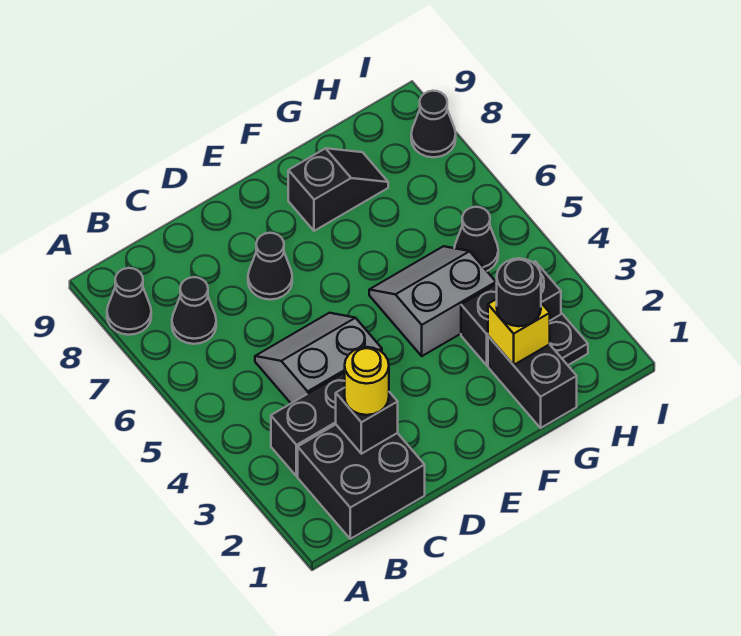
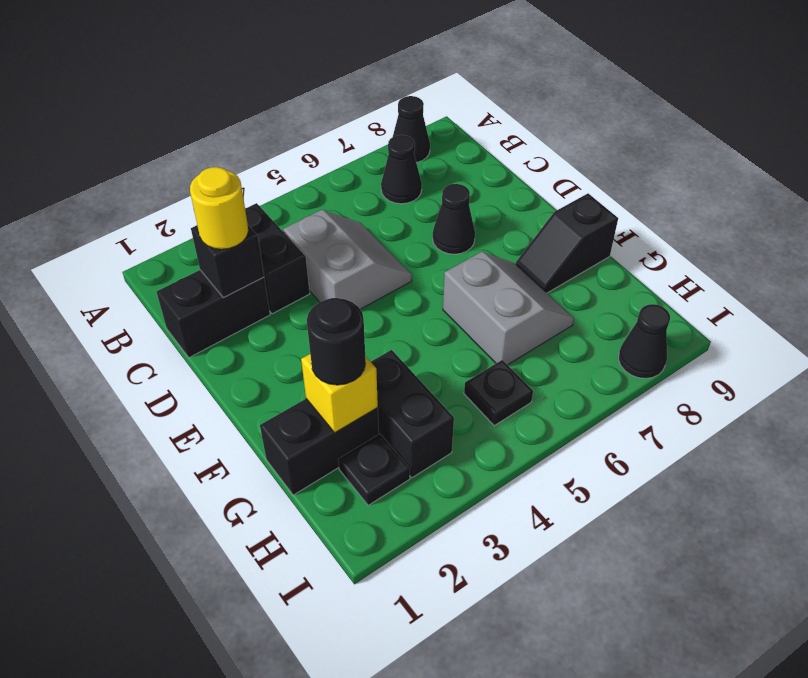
black brick B1:C2 level 1 -> black brick C1:C2 level 1
grey slope F4:G5 level 1 top 4 -> grey slope F6:G7 level 1 top 6
black slope F8:G8 level 1 top F -> black slope F8:F9 level 1 top 9
black cone H5 level 1 -> black plate H5 level 1

